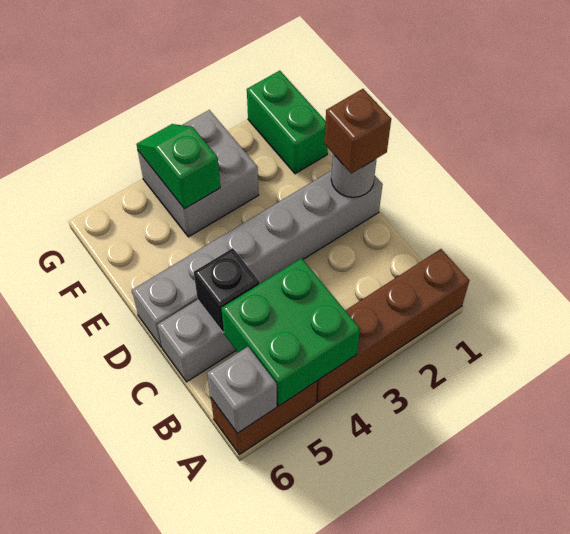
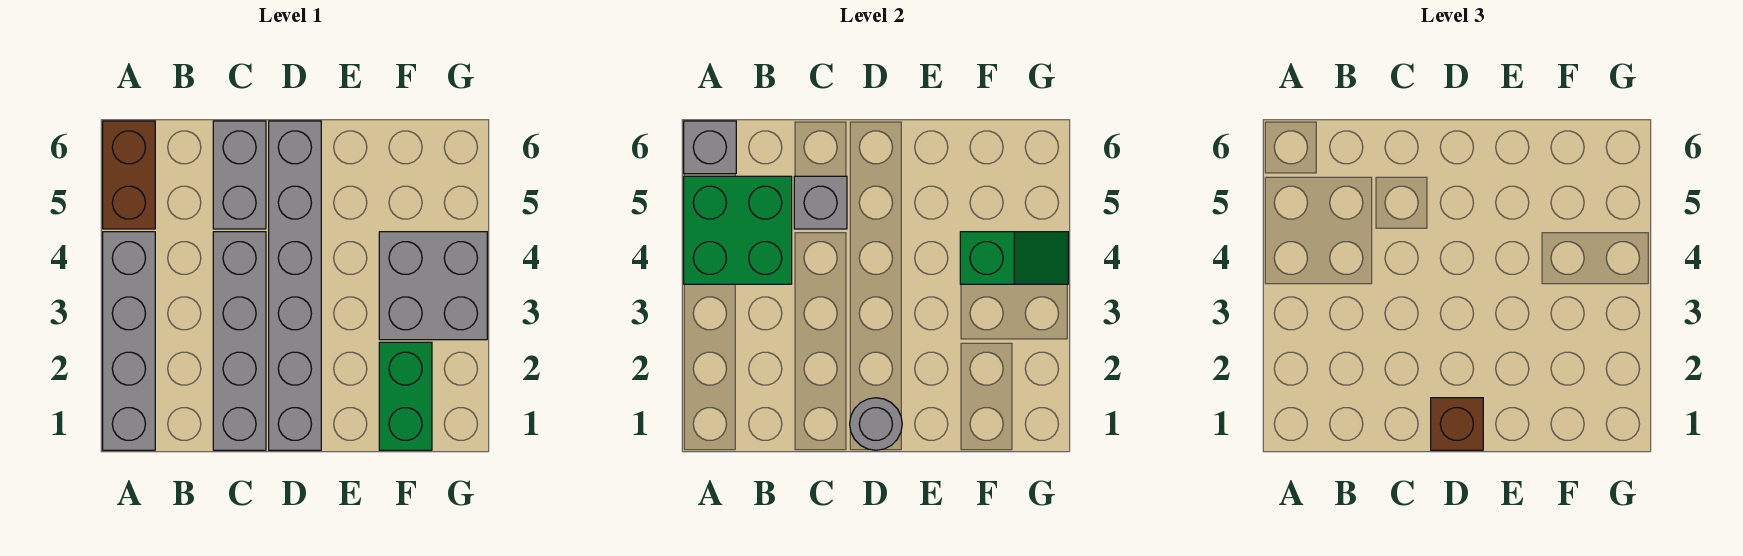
brown brick A1:A4 level 1 -> grey brick A1:A4 level 1
none -> grey brick C1:C4 level 1
black brick C5 level 2 -> grey brick C5 level 2
green brick F1:G1 level 1 -> green brick F1:F2 level 1

